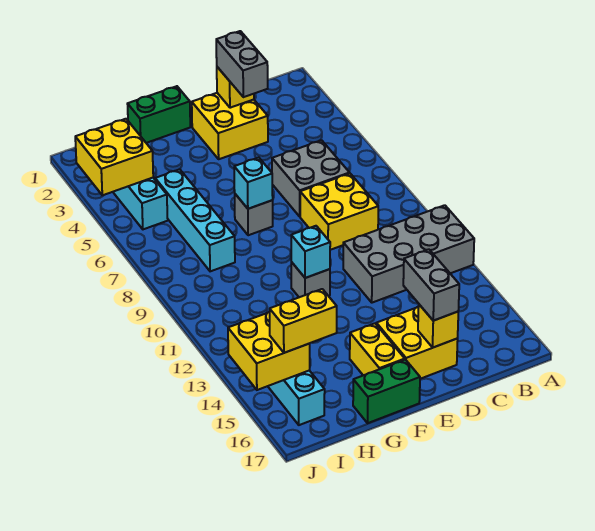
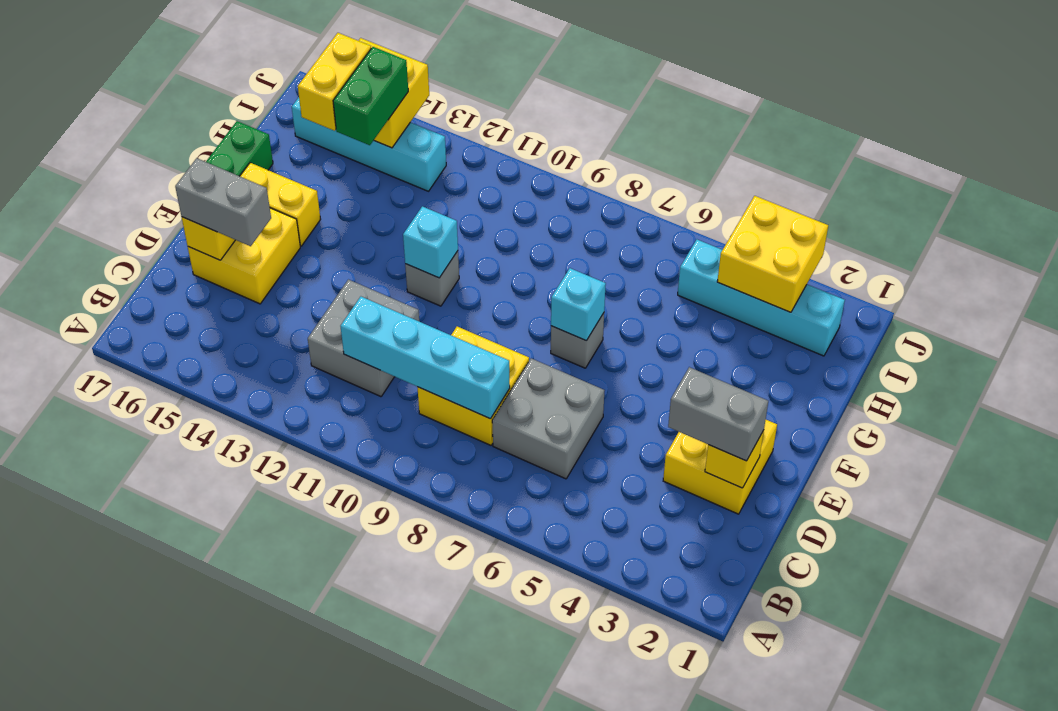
grey brick A11:D12 level 1 -> grey brick C11:D12 level 1
green brick F1:G1 level 1 -> green brick H14:I14 level 3
cyan brick H5:H8 level 1 -> cyan brick C8:C11 level 2

